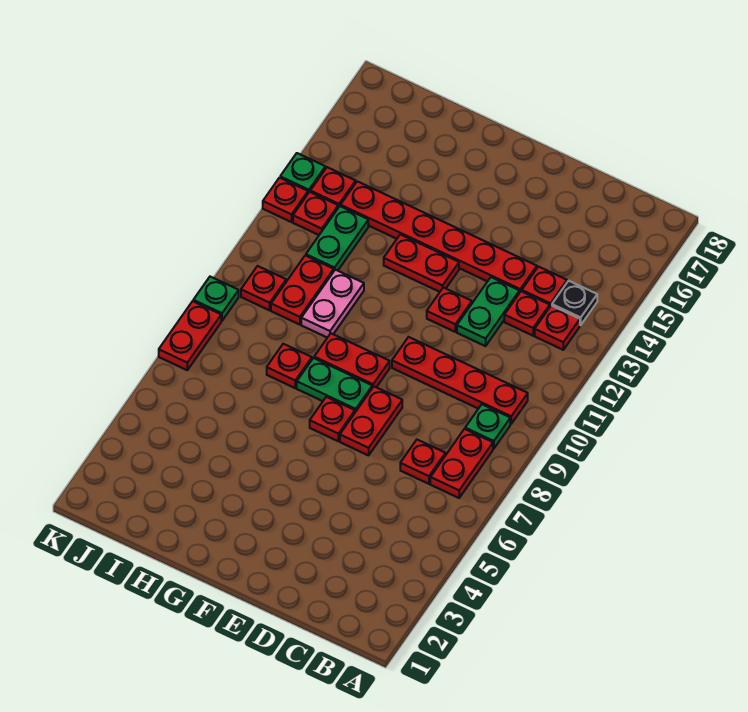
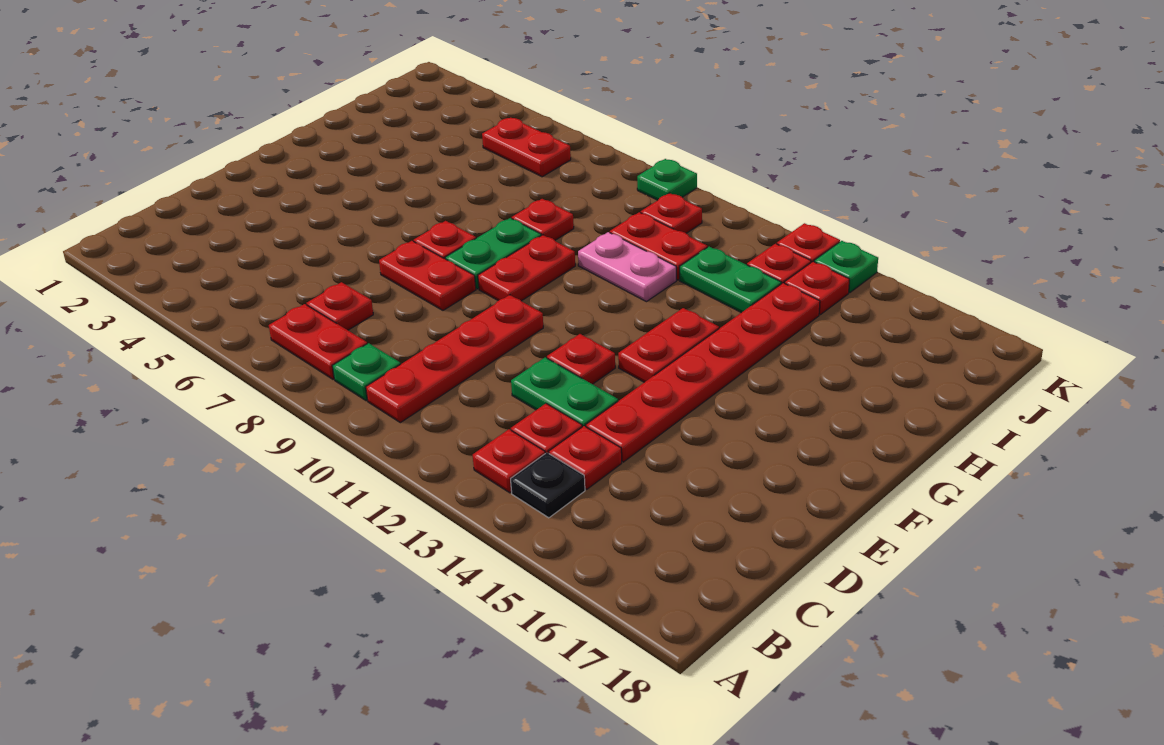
red plate K7:K8 level 1 -> red plate J5:J6 level 1

